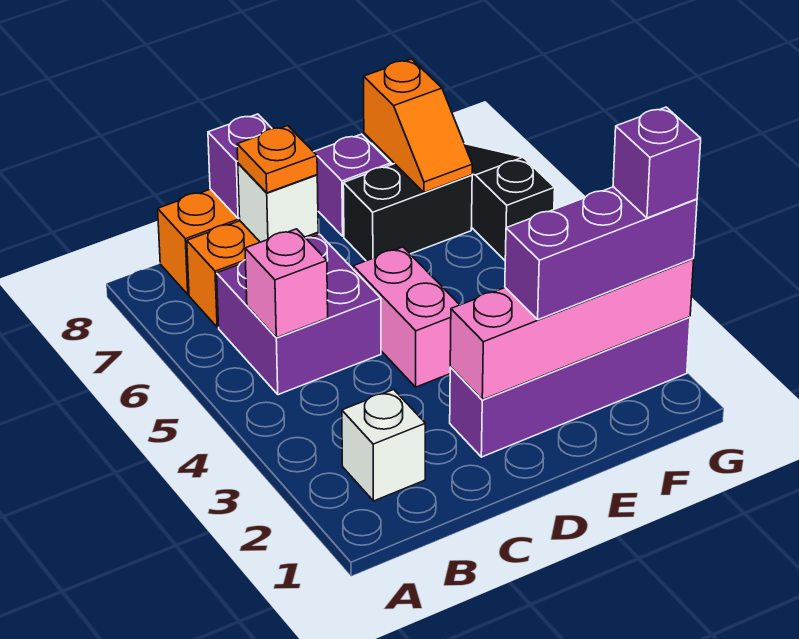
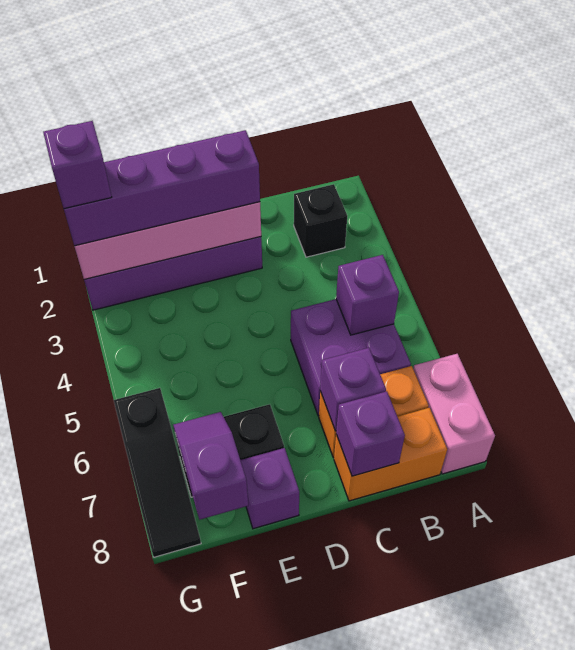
white brick B2 level 1 -> black brick B2 level 1
pink brick B5 level 2 -> purple brick B5 level 2
white brick C7 level 2 -> purple brick C7 level 2
orange plate C7 level 3 -> none
pink brick D4:D5 level 1 -> pink brick A7:A8 level 1
purple brick E2:G2 level 3 -> purple brick D2:G2 level 3
orange slope F7:F8 level 2 top 8 -> purple slope F7:F8 level 2 top 8

